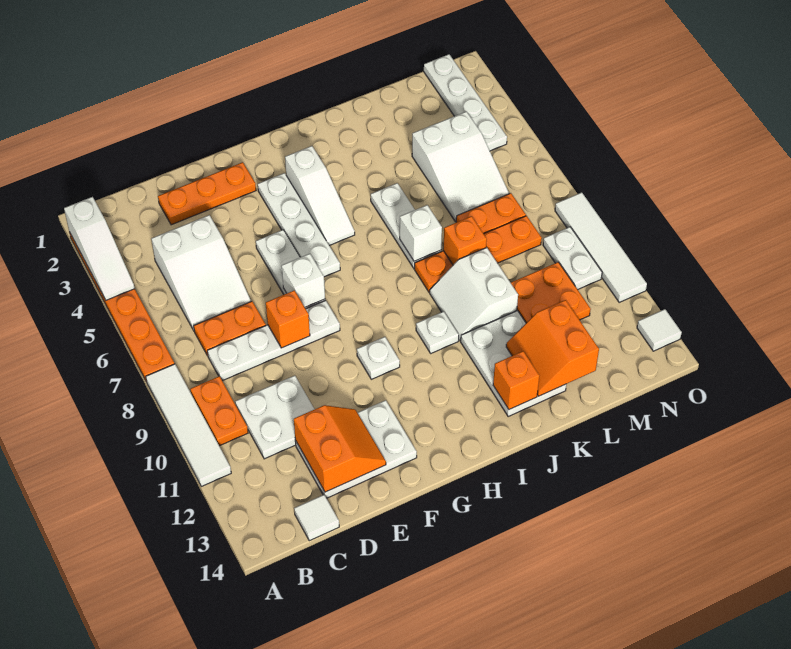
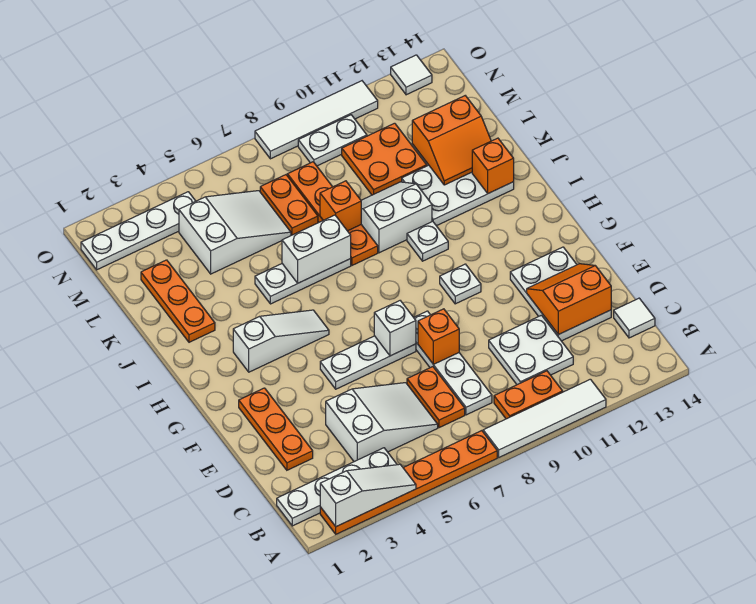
white plate G3:G6 level 1 -> white plate B1:B4 level 1
none -> orange plate J2:L2 level 1
white brick J7 level 2 -> white brick J6:J7 level 2
white slope J9:K10 level 1 top K -> white slope J9:K10 level 1 top J

